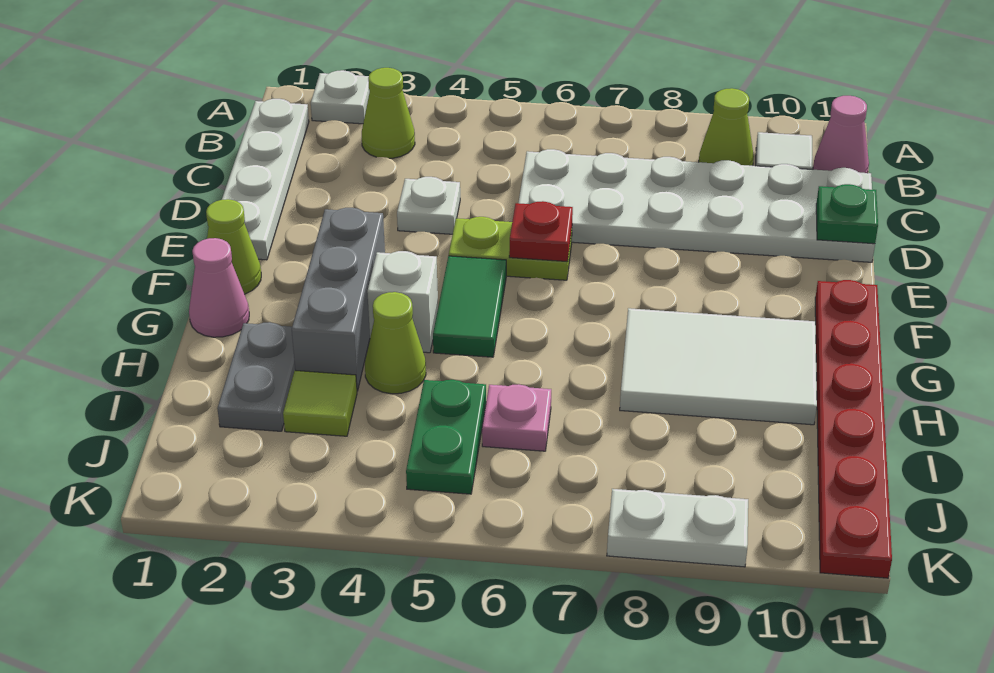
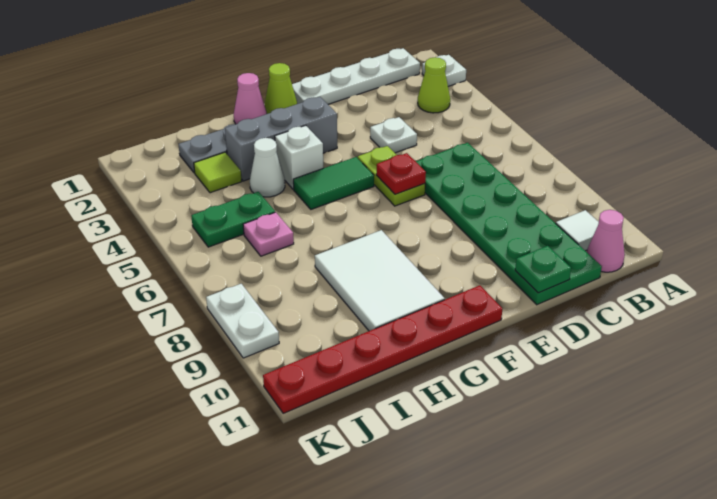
lime cone B9 level 1 -> none
white plate C6:D11 level 1 -> green plate C6:D11 level 1
lime cone H4 level 1 -> white cone H4 level 1

